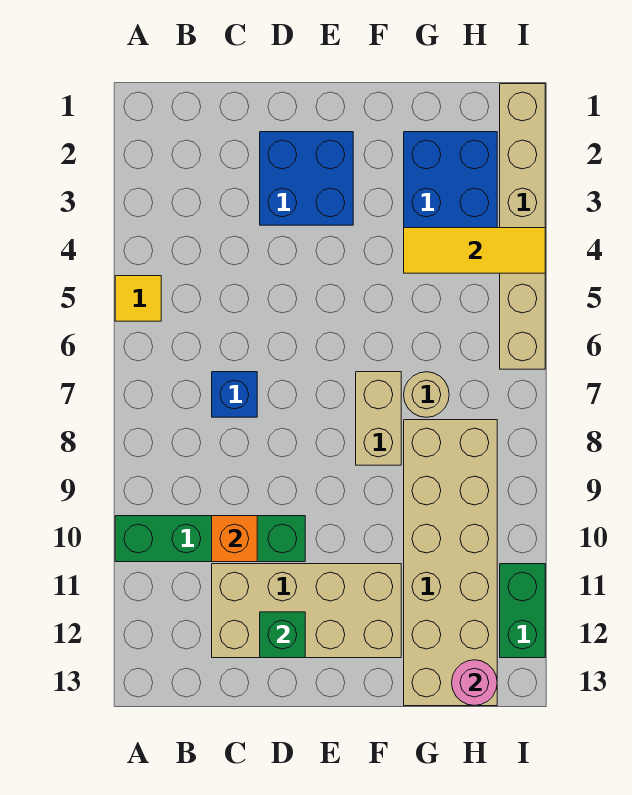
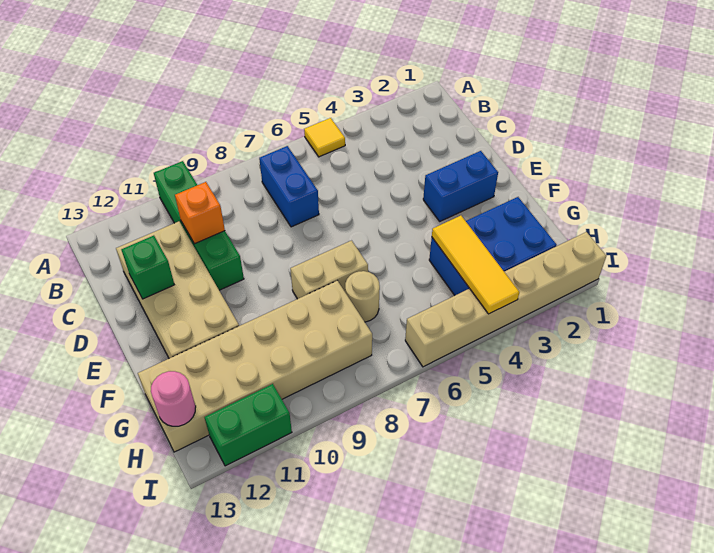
blue brick C7 level 1 -> blue brick B7:C7 level 1
blue brick D2:E3 level 1 -> blue brick E2:E3 level 1

